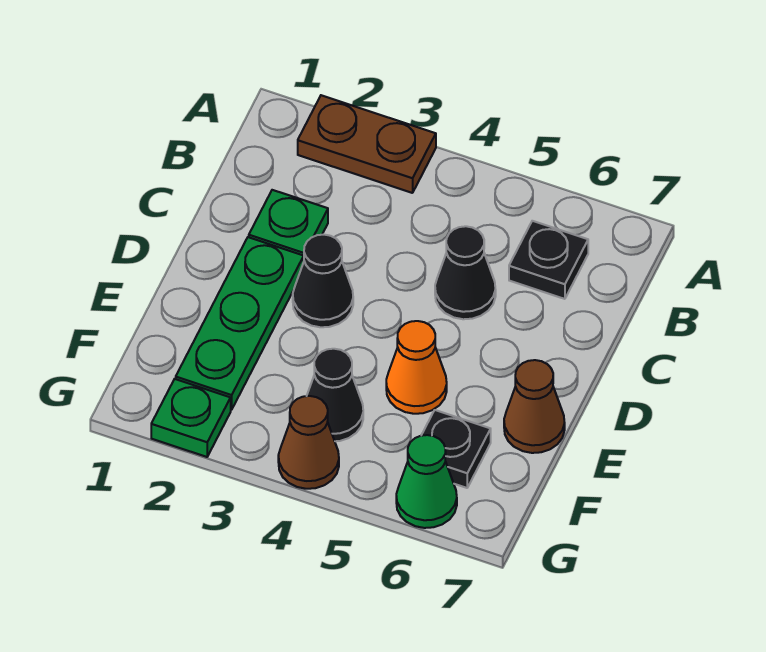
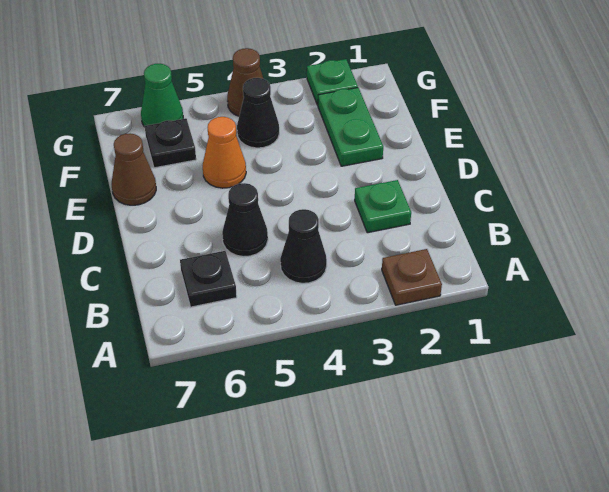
brown plate A2:A3 level 1 -> brown plate A2 level 1
green plate D2:F2 level 1 -> green plate E2:F2 level 1
black cone D3 level 1 -> black cone B4 level 1

